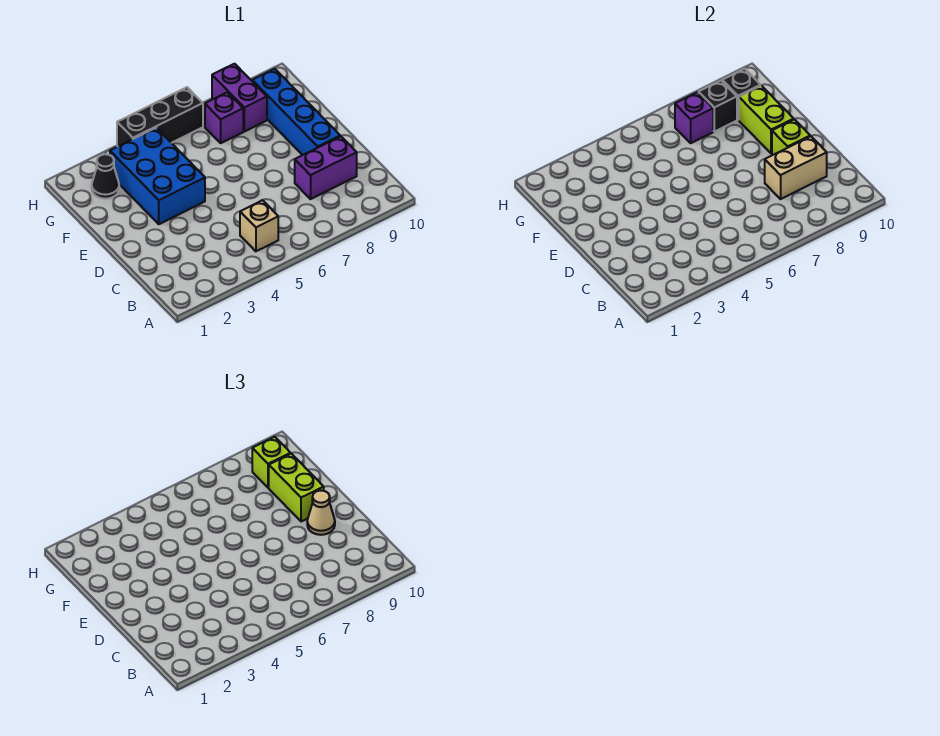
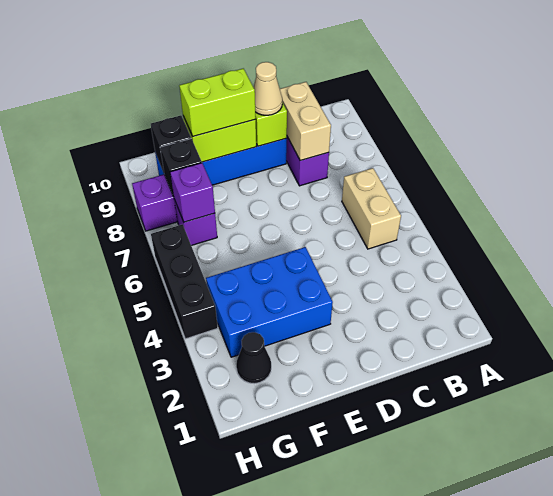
tan brick B5 level 1 -> tan brick B5:B6 level 1
lime brick G9 level 3 -> none

